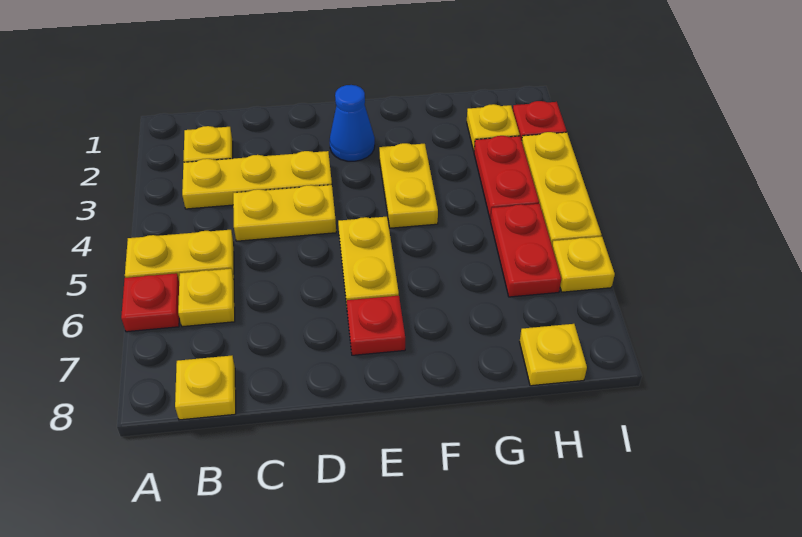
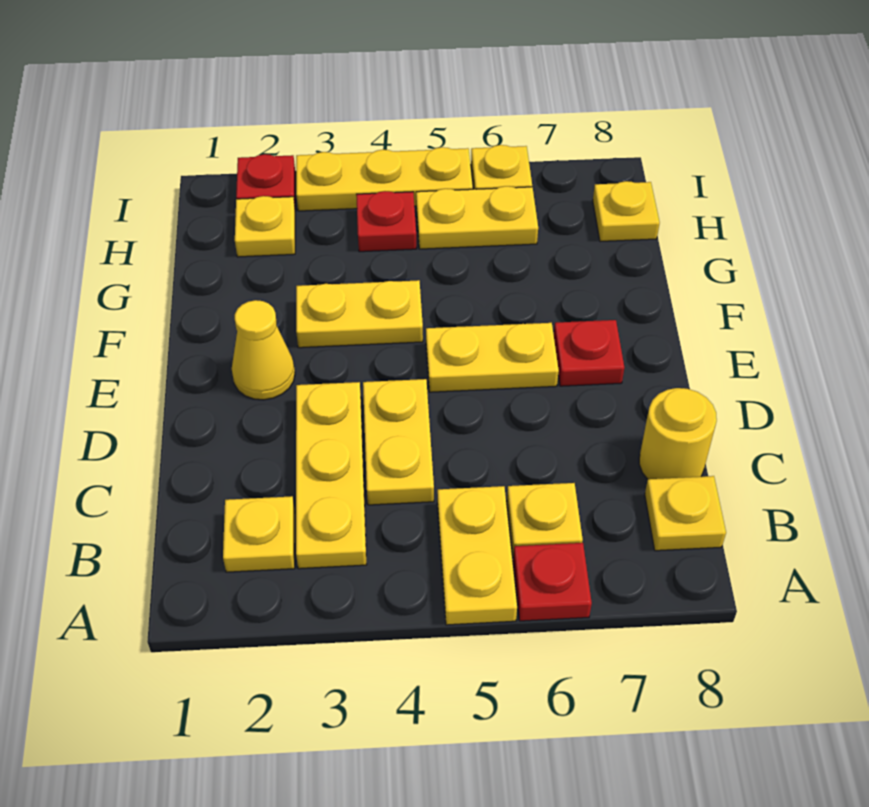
none -> yellow round brick C8 level 1
blue cone E2 level 1 -> yellow cone E2 level 1
red plate H3:H4 level 1 -> red plate H4 level 1
red plate H5:H6 level 1 -> yellow plate H5:H6 level 1

